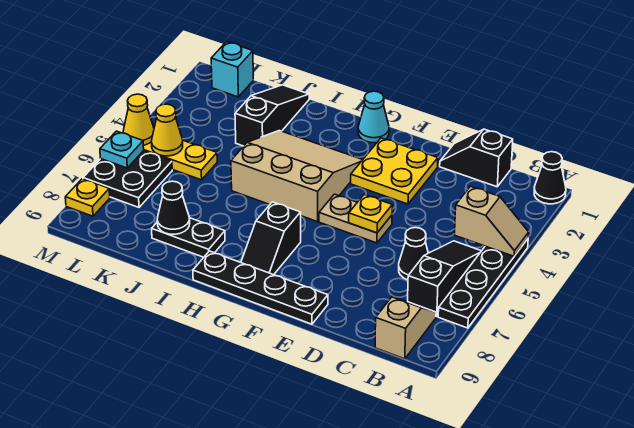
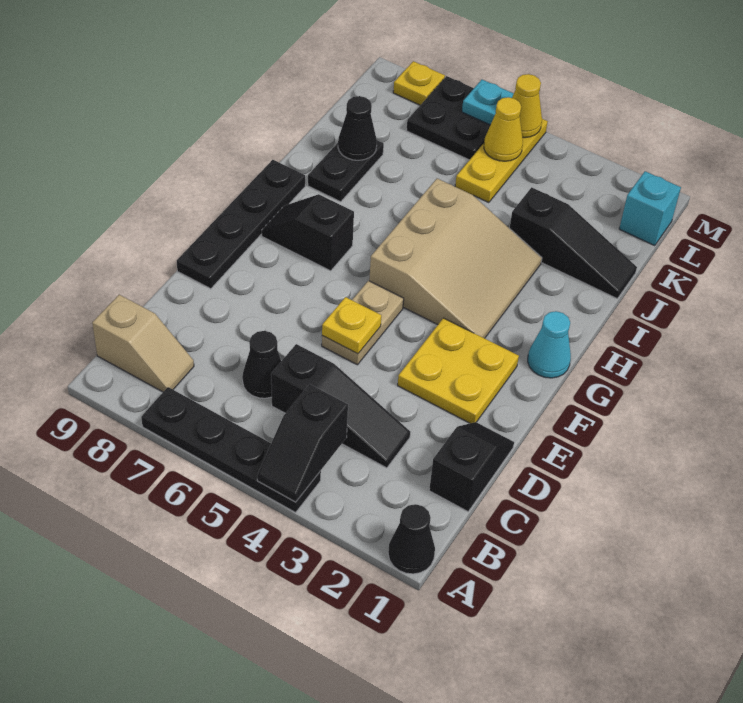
tan slope A4:B4 level 2 top B -> black slope A4:B4 level 2 top B
black slope B5:B7 level 1 top 7 -> black slope C3:C5 level 1 top 5

